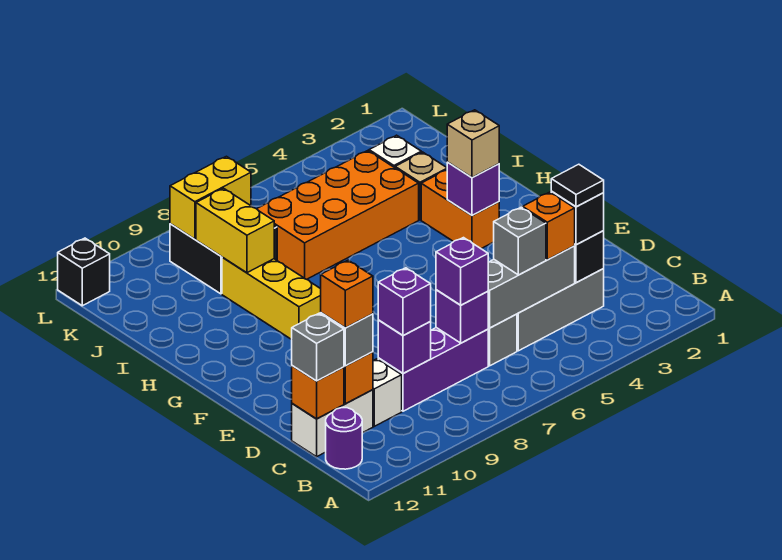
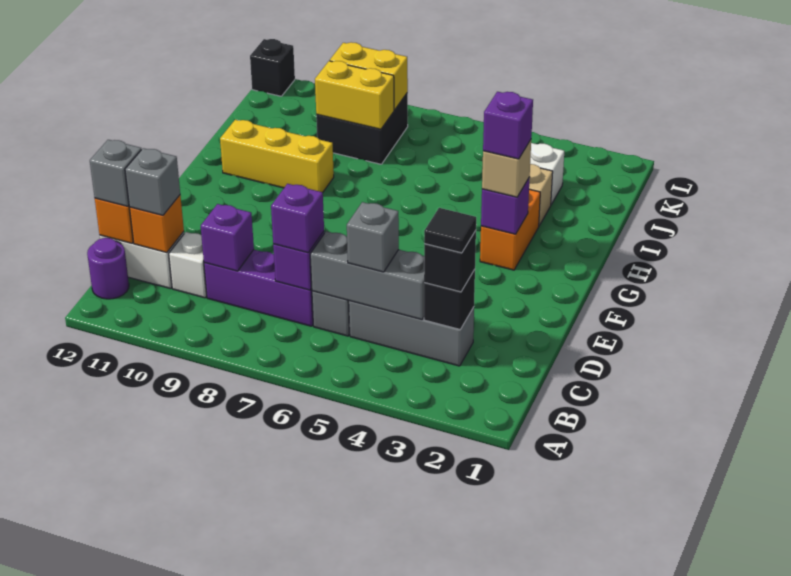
orange brick C4 level 3 -> none
purple brick C9 level 3 -> purple brick G3 level 4
orange brick C11 level 4 -> none
yellow brick G9:I9 level 1 -> yellow brick H9:H11 level 1
orange brick I4:J7 level 1 -> none
yellow brick I9:J9 level 2 -> yellow brick J8:J9 level 2

